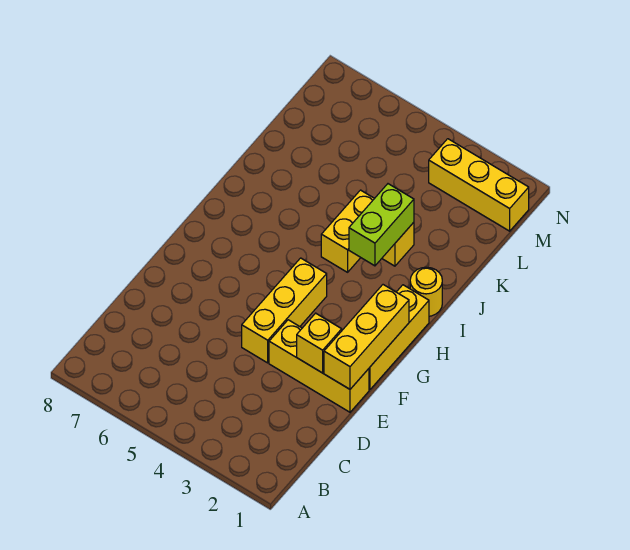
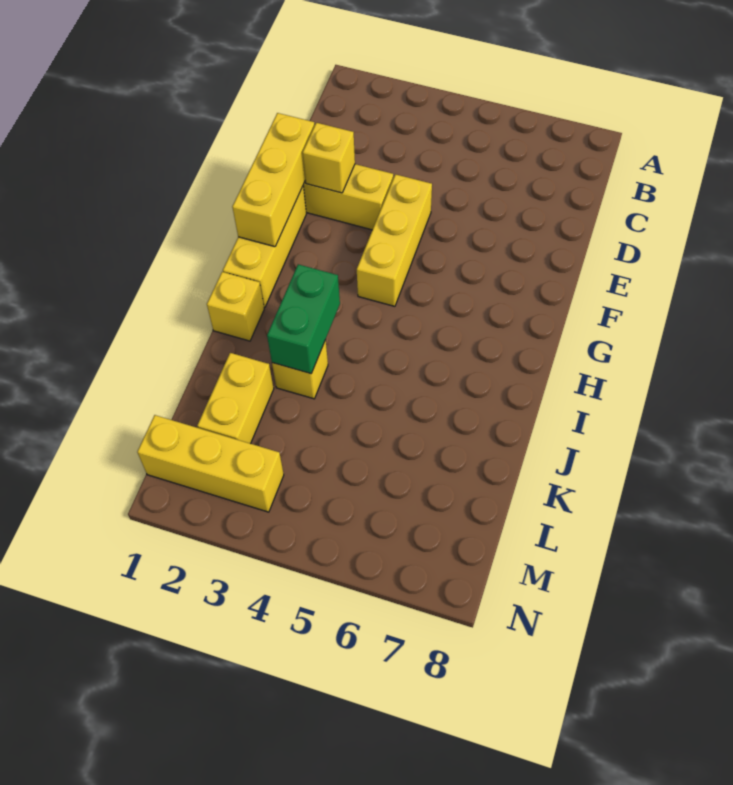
yellow round brick I1 level 1 -> yellow brick I1 level 1
lime brick I3:J3 level 2 -> green brick I3:J3 level 2
yellow brick I4:J4 level 1 -> yellow brick K2:L2 level 1

